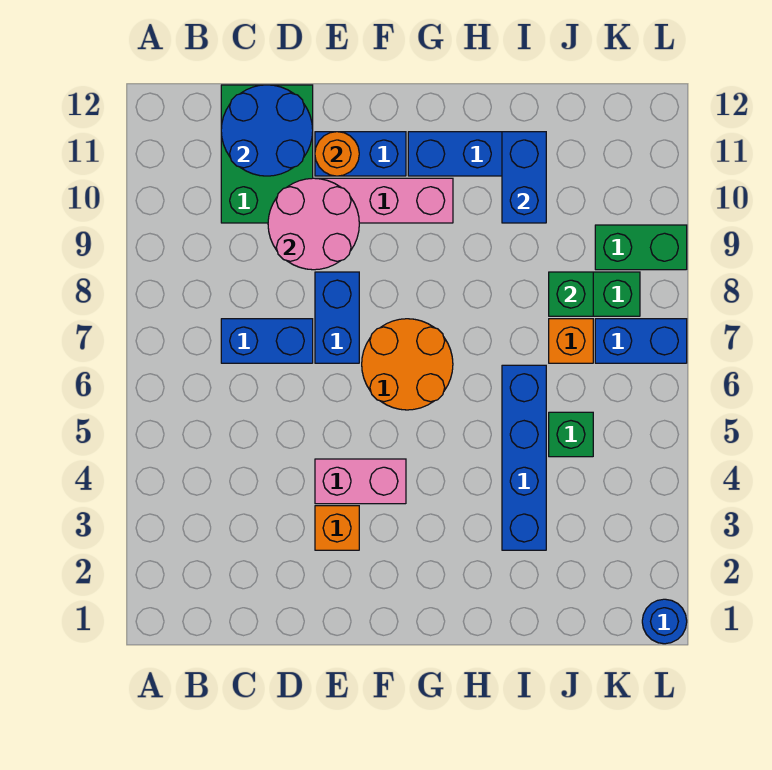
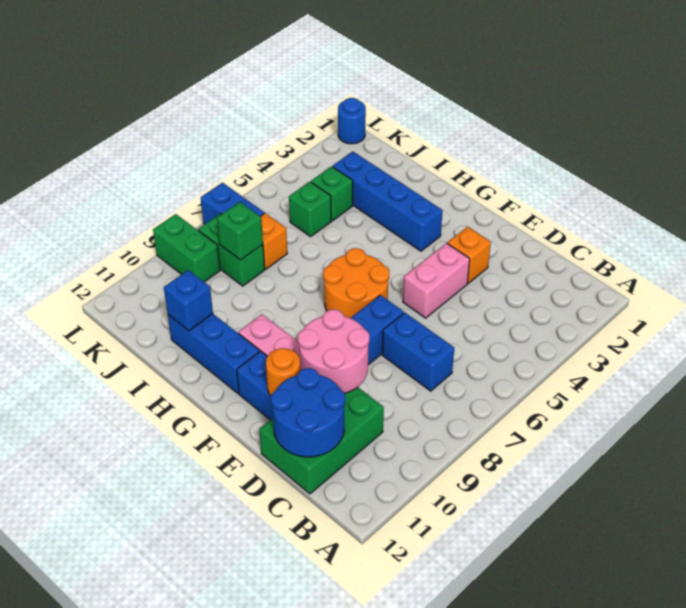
pink brick E4:F4 level 1 -> pink brick E4:E5 level 1
blue brick I3:I6 level 1 -> blue brick G3:J3 level 1
blue brick I10:I11 level 2 -> blue brick I11 level 2
none -> green brick J4 level 1

